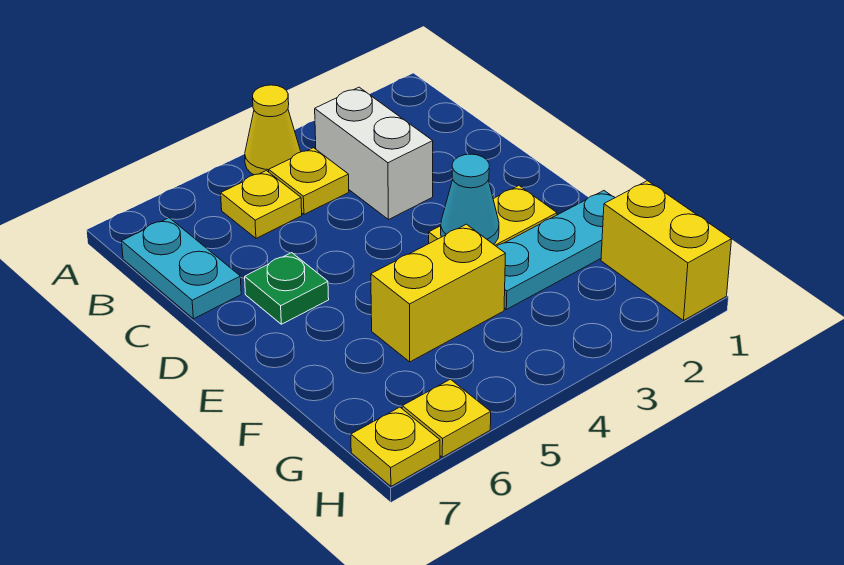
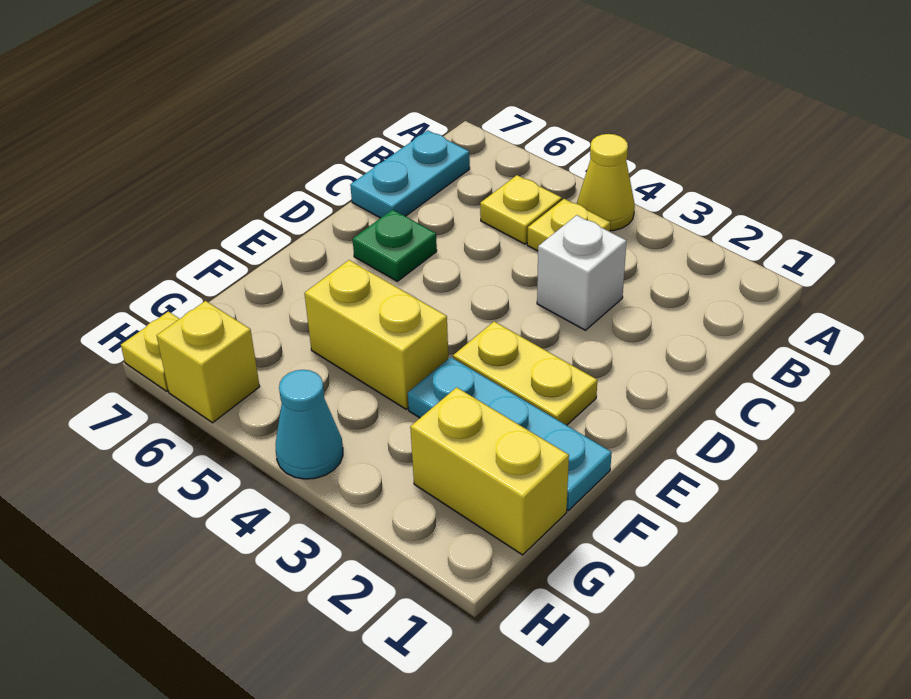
white brick B3:C3 level 1 -> white brick C3 level 1
cyan cone E3 level 2 -> cyan cone H4 level 1
yellow brick G1:H1 level 1 -> yellow brick G1:G2 level 1
yellow plate H6 level 1 -> yellow brick H6 level 1

